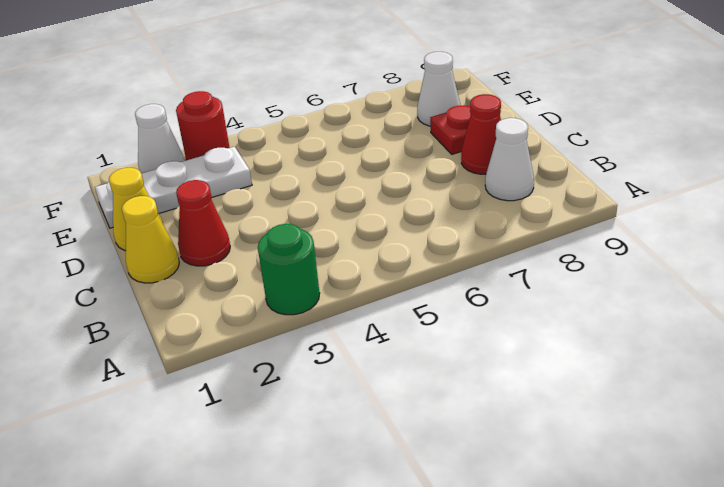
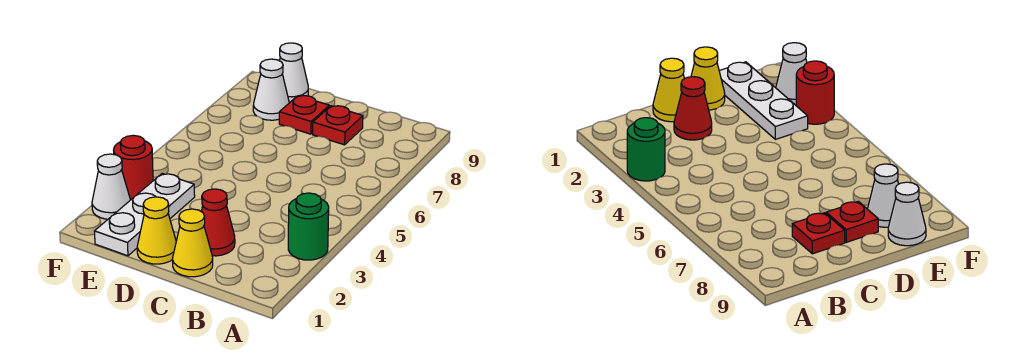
white cone B8 level 1 -> white cone E9 level 1
red cone C8 level 1 -> red plate C8 level 1

